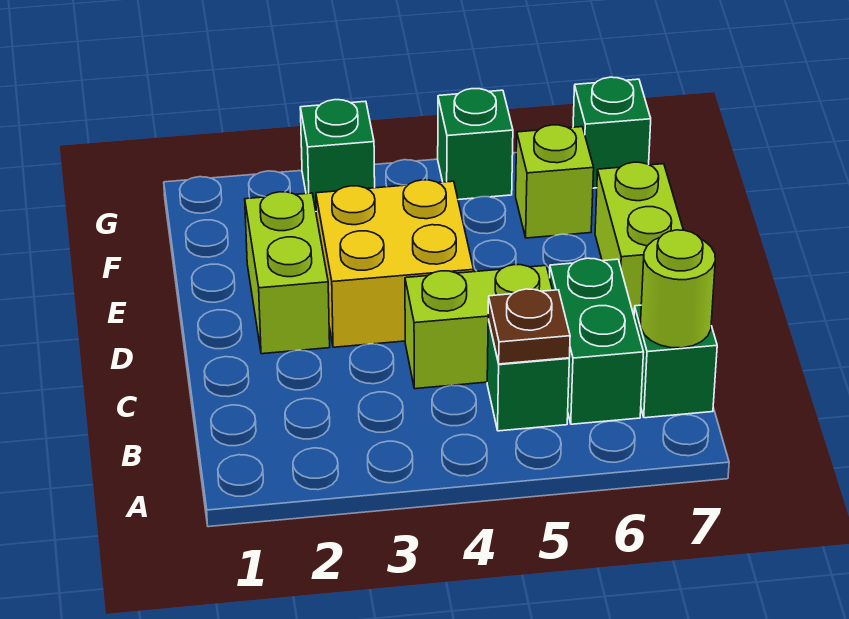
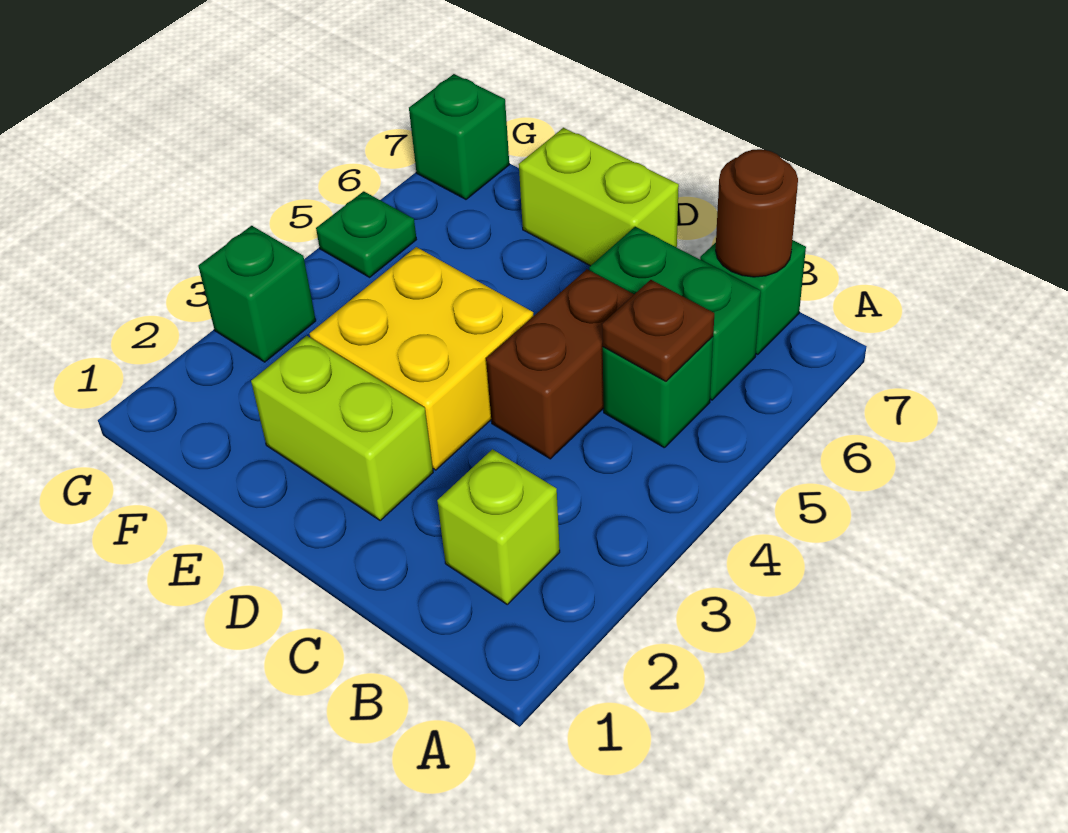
lime round brick B7 level 2 -> brown round brick B7 level 2
lime brick C4:C5 level 1 -> brown brick C4:C5 level 1
lime brick F6 level 1 -> lime brick B2 level 1
green brick G5 level 1 -> green plate G5 level 1

